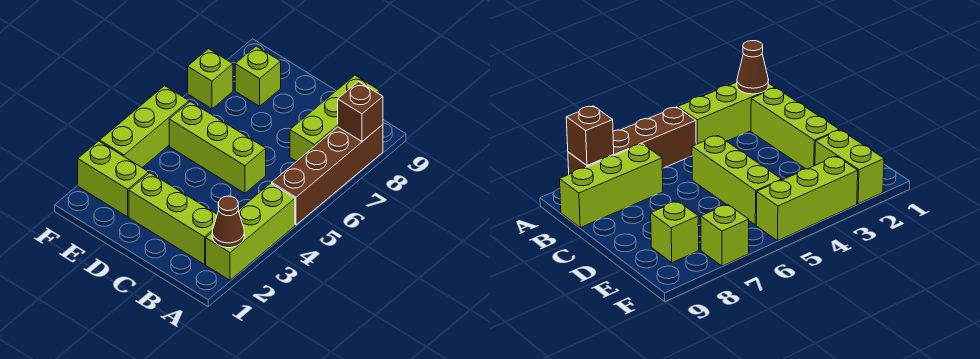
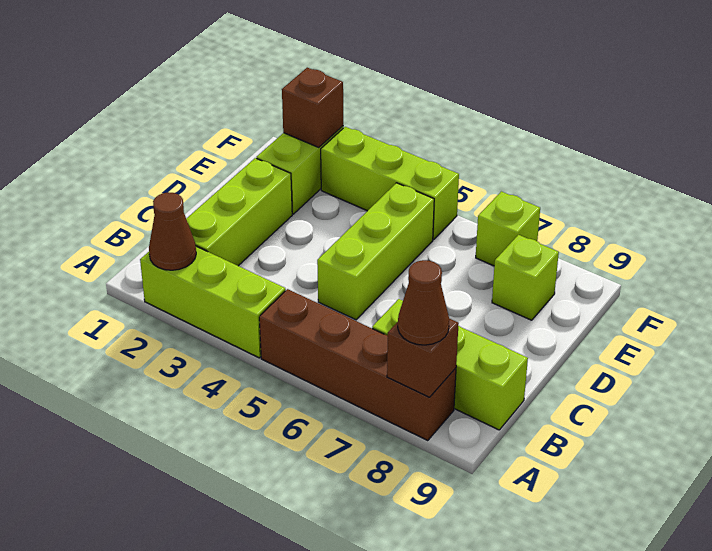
none -> brown cone A8 level 3
none -> brown brick F2 level 2

